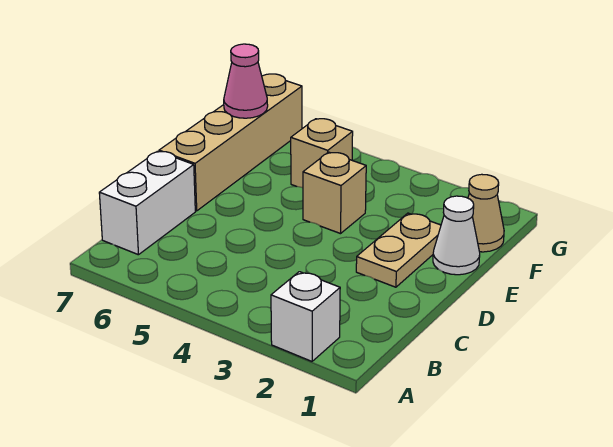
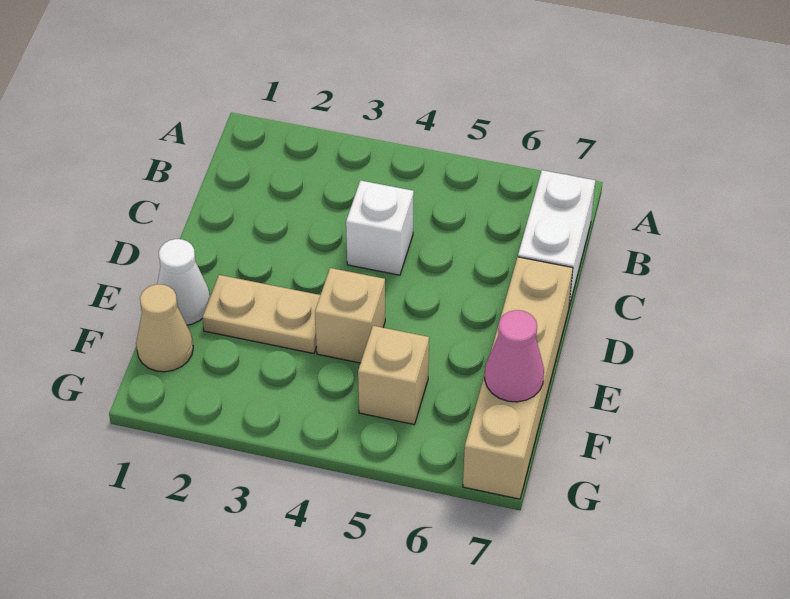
white brick A2 level 1 -> white brick C4 level 1
tan plate D2:E2 level 1 -> tan plate E2:E3 level 1

